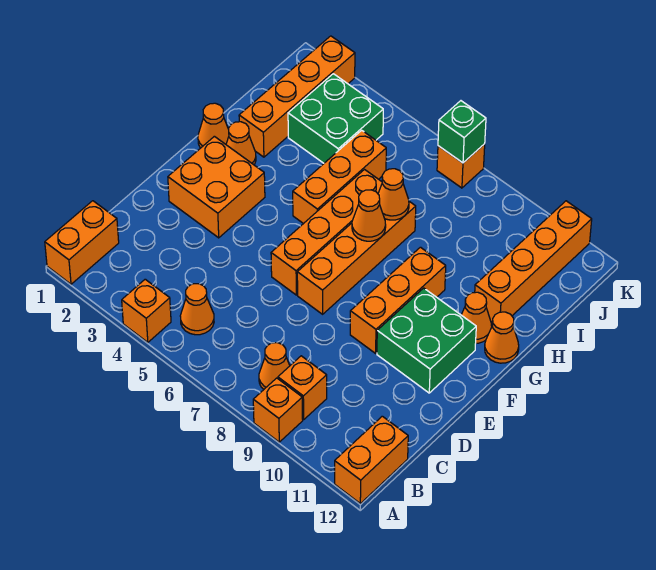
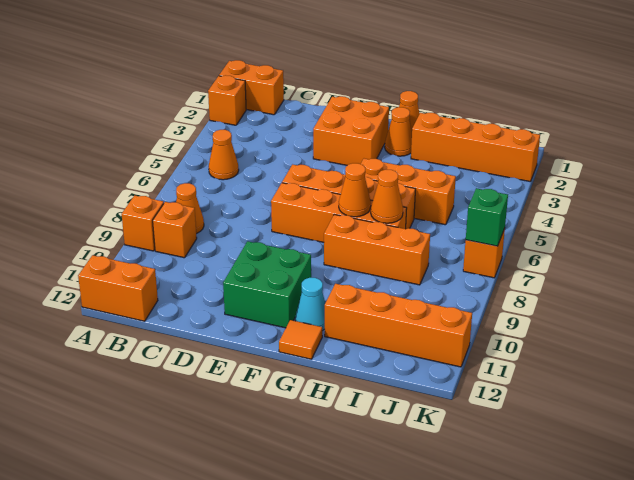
orange brick A4 level 1 -> orange brick A2 level 1
orange brick E9:G9 level 1 -> orange brick G8:I8 level 1
orange cone G11 level 1 -> cyan cone G11 level 1
orange cone G12 level 1 -> orange tile G12 level 1
green brick I3:J4 level 1 -> none

